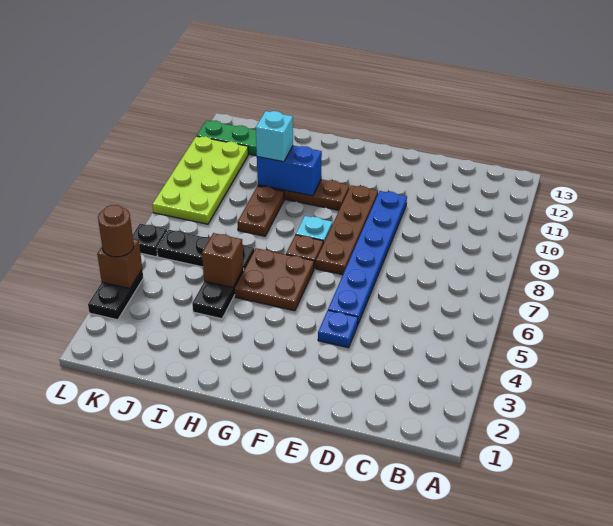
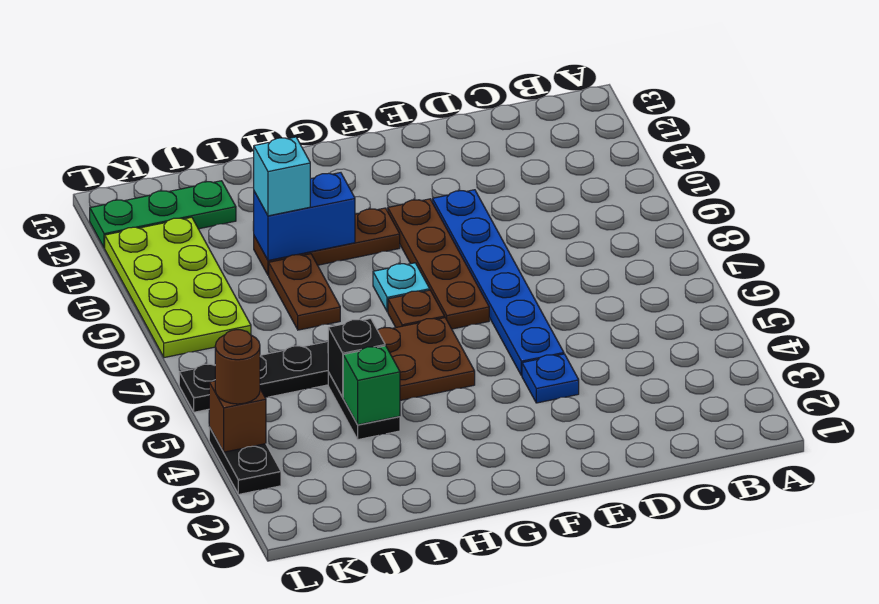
none -> green brick I4 level 2
brown brick I5 level 2 -> black brick I5 level 2

